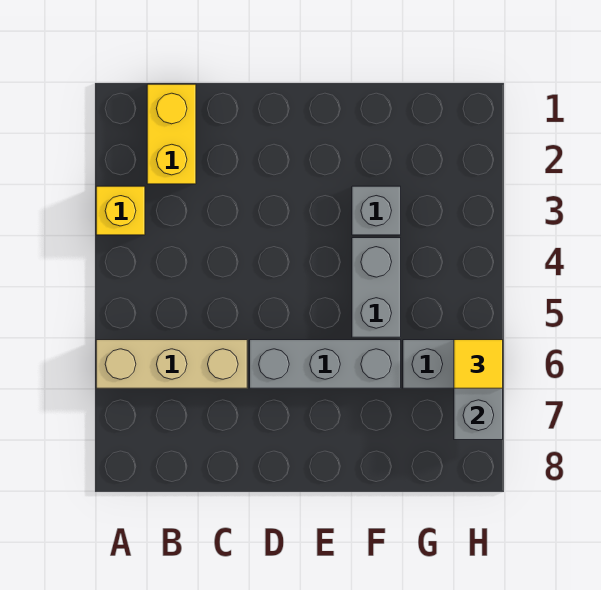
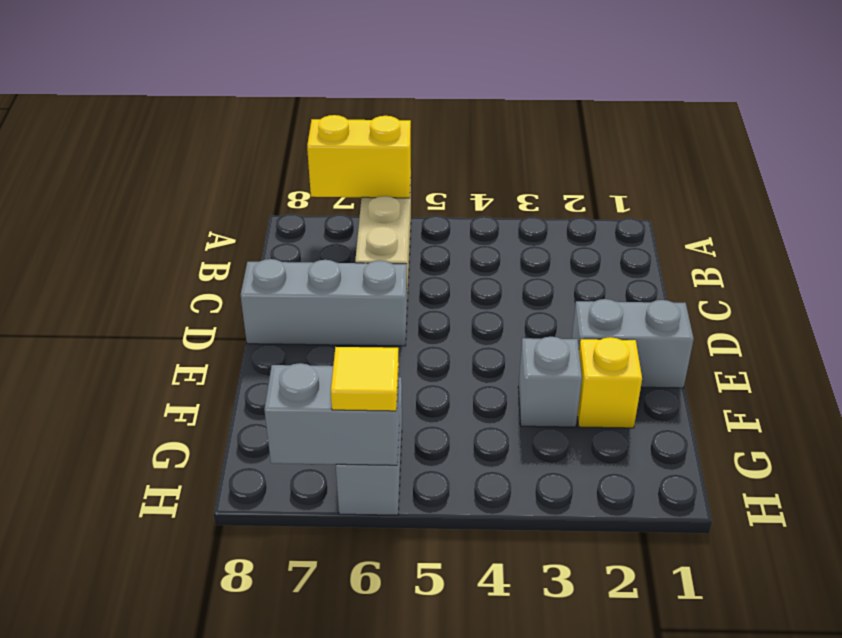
yellow brick A3 level 1 -> yellow brick F2 level 1
yellow brick B1:B2 level 1 -> yellow brick A6:A7 level 2
grey brick D6:F6 level 1 -> grey brick D6:D8 level 1
grey brick F4:F5 level 1 -> grey brick E1:E2 level 1

